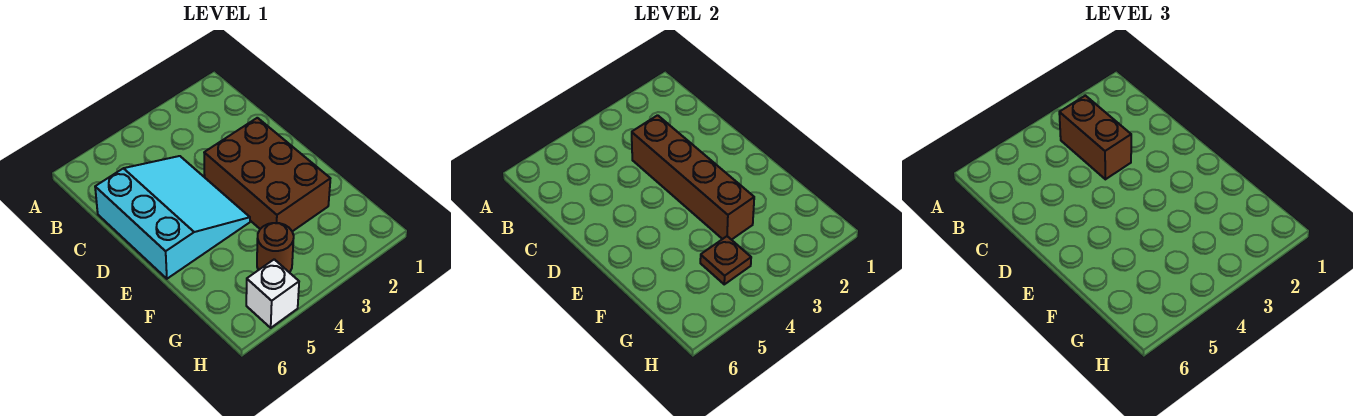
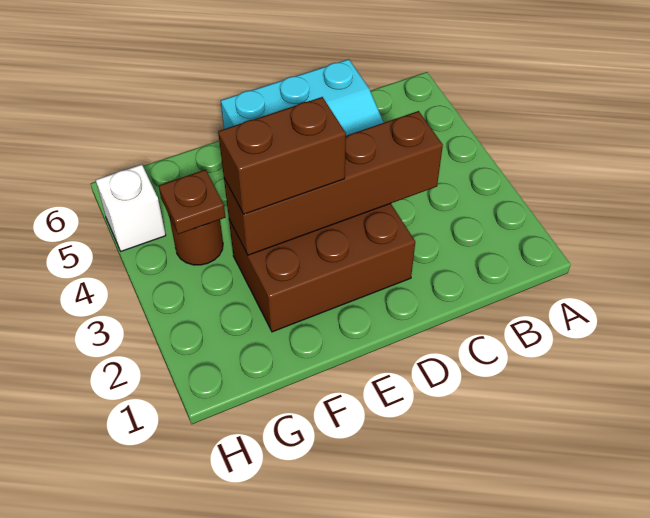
brown brick B3:C3 level 3 -> brown brick E3:F3 level 3

